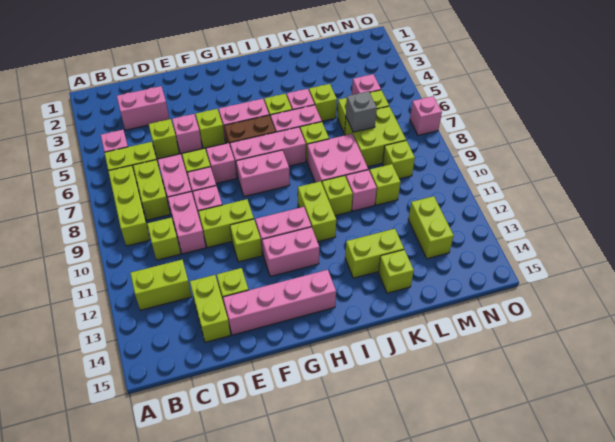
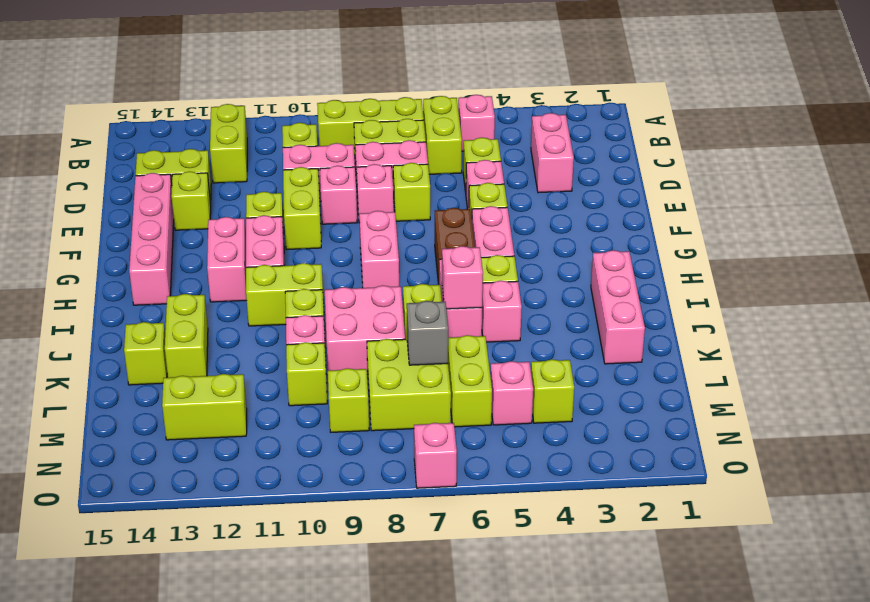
pink brick F7 level 1 -> pink brick J6 level 2
pink brick G7:I7 level 1 -> pink brick I2:K2 level 1
lime brick K5 level 1 -> lime brick M4 level 1

